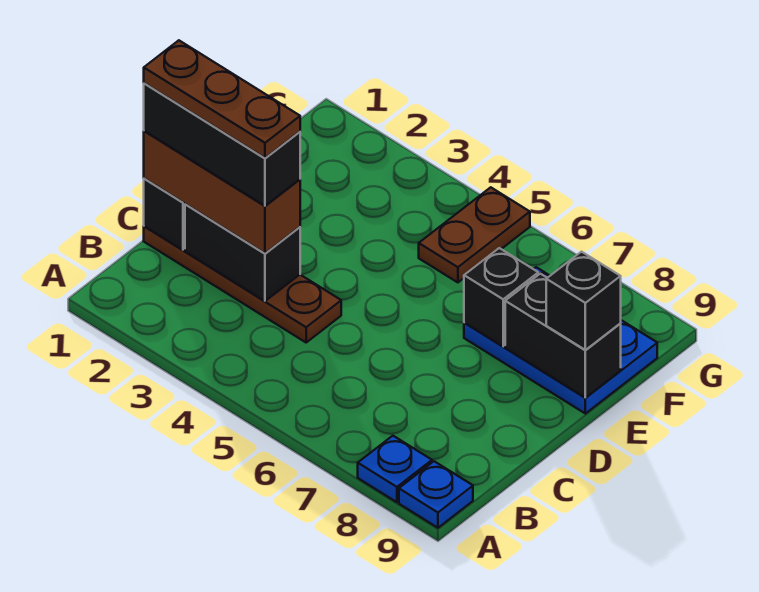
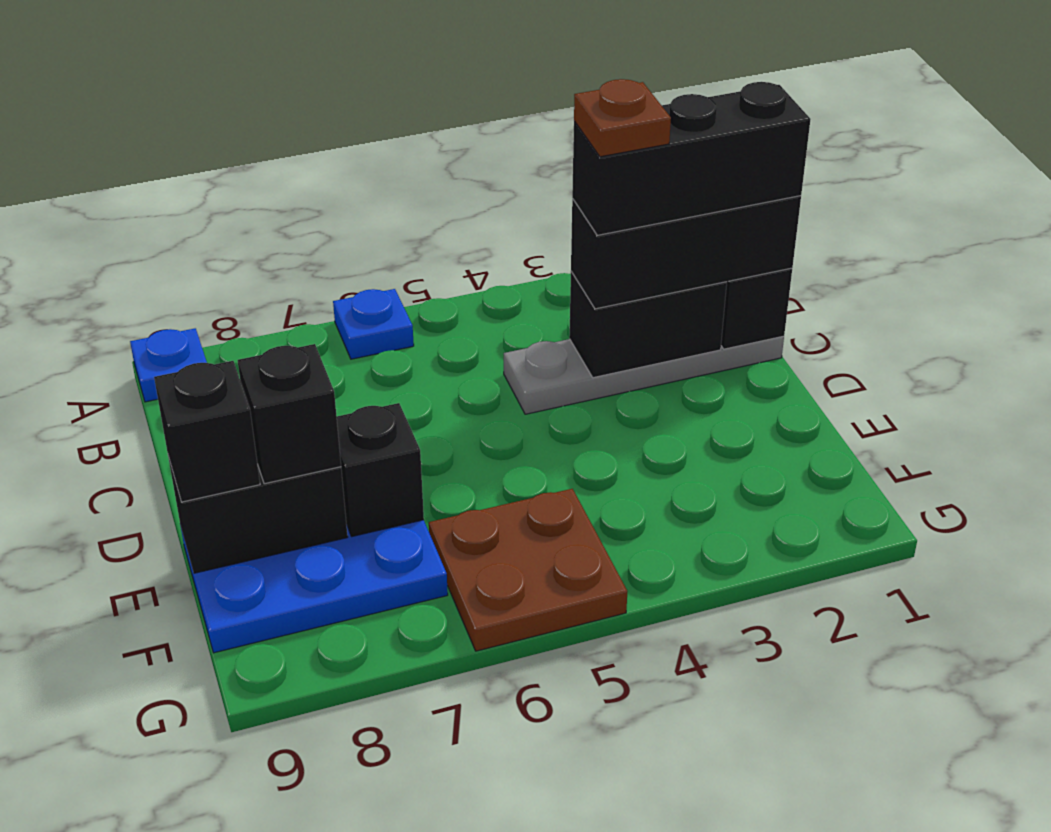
blue plate A8 level 1 -> blue plate A6 level 1
brown plate C1:C4 level 1 -> grey plate C1:C4 level 1
brown brick C1:C3 level 3 -> black brick C1:C3 level 3
brown plate C1:C3 level 5 -> brown plate C3 level 5
none -> black brick E8 level 3
brown plate F5:G5 level 1 -> brown plate F5:G6 level 1

